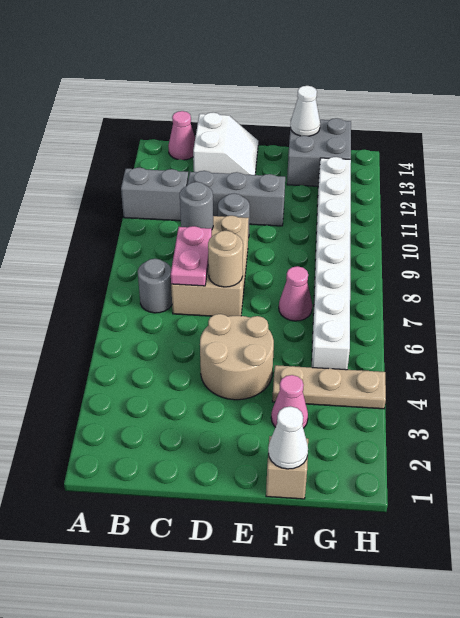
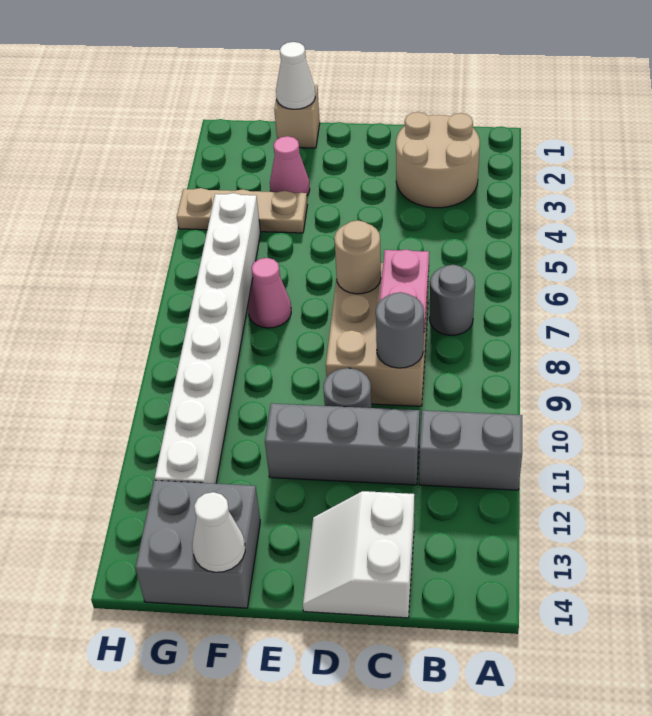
pink cone B14 level 1 -> none
tan round brick D4:E5 level 1 -> tan round brick B2:C3 level 1

